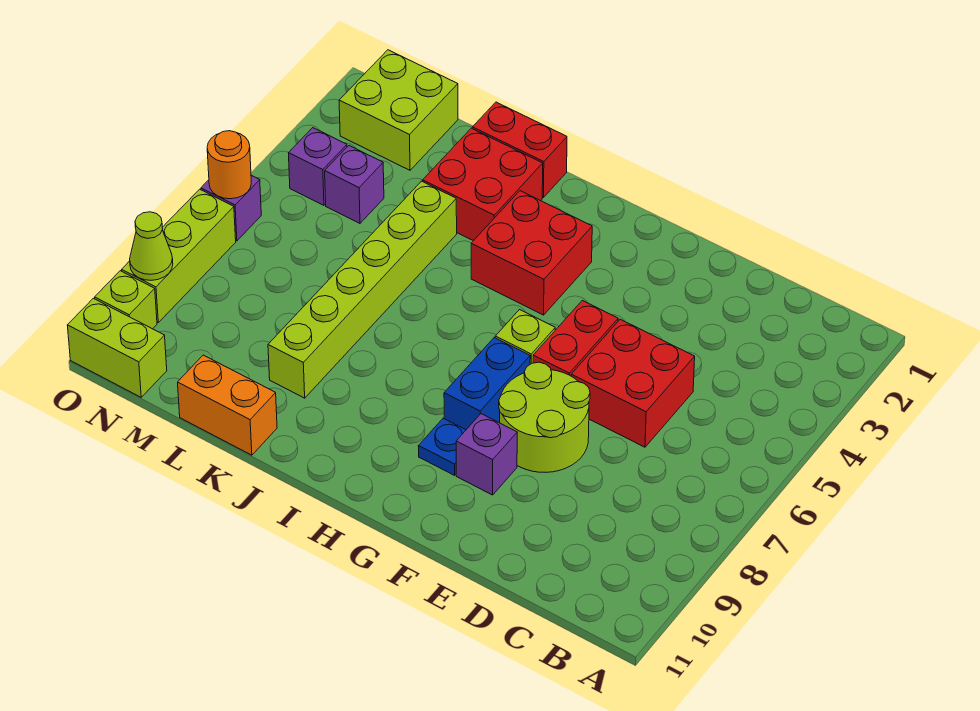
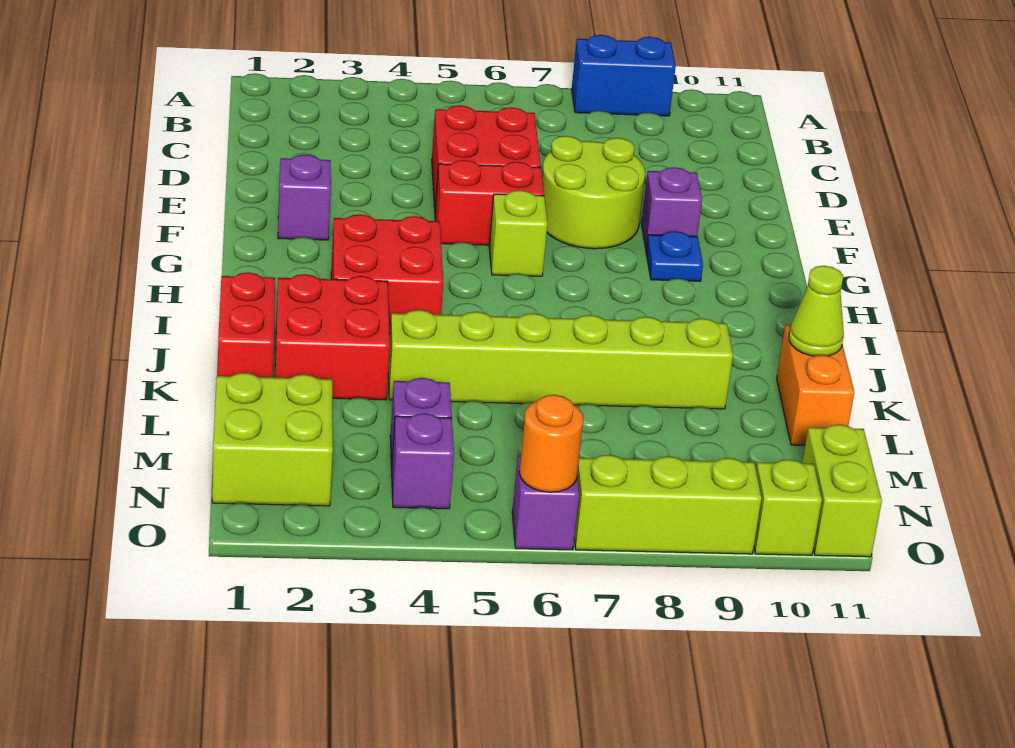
none -> purple brick F2 level 1
blue brick G7:G8 level 1 -> blue brick A8:A9 level 1
lime cone O9 level 2 -> lime cone K11 level 2

